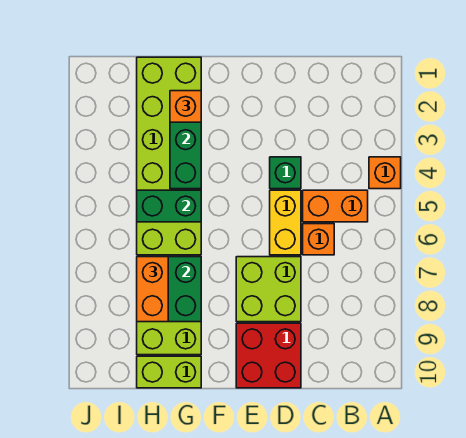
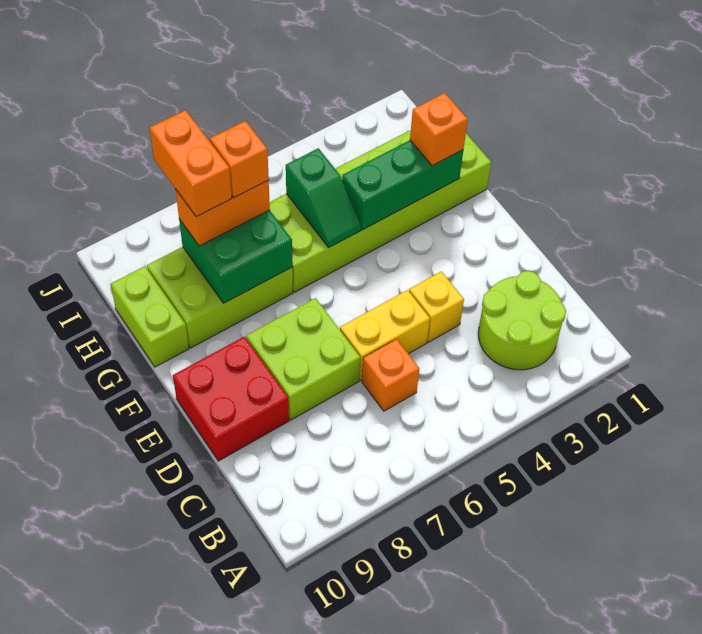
orange brick A4 level 1 -> orange brick H7 level 4
none -> lime round brick B2:C3 level 1
orange brick B5:C5 level 1 -> orange brick H8:I8 level 4
green brick D4 level 1 -> yellow brick D4 level 1
green brick G5:H5 level 2 -> green slope G5:H5 level 2 top H

